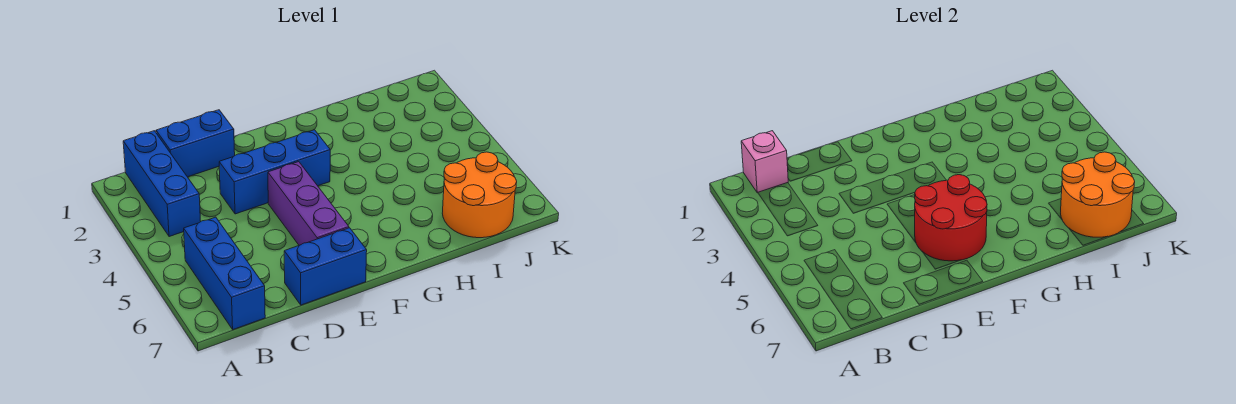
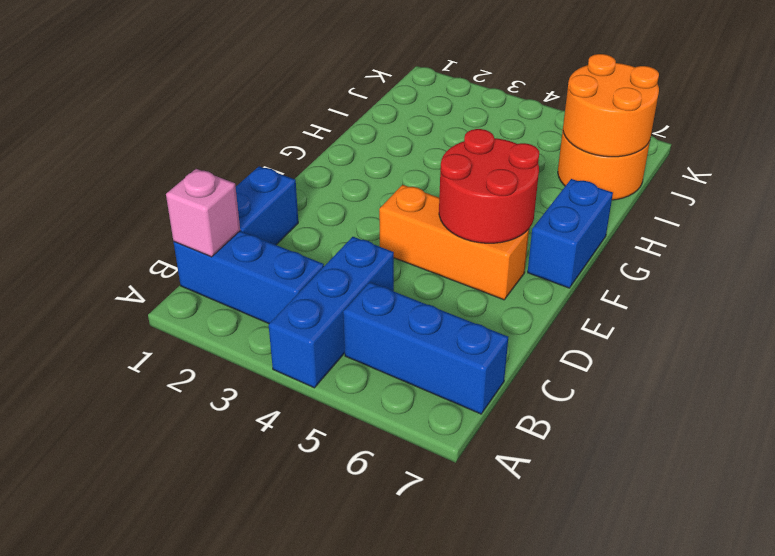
blue brick D3:F3 level 1 -> blue brick A4:C4 level 1
blue brick D7:E7 level 1 -> blue brick F7:G7 level 1
purple brick E4:E6 level 1 -> orange brick E4:E6 level 1

